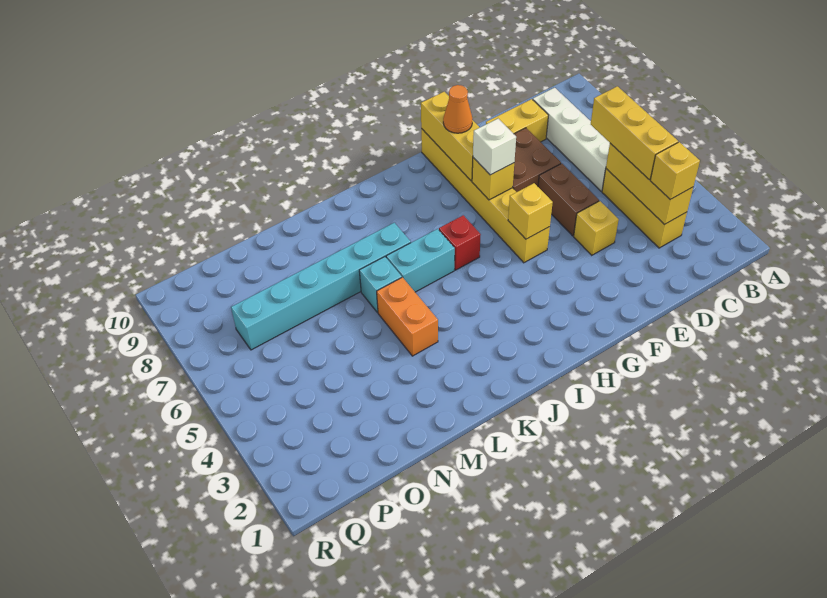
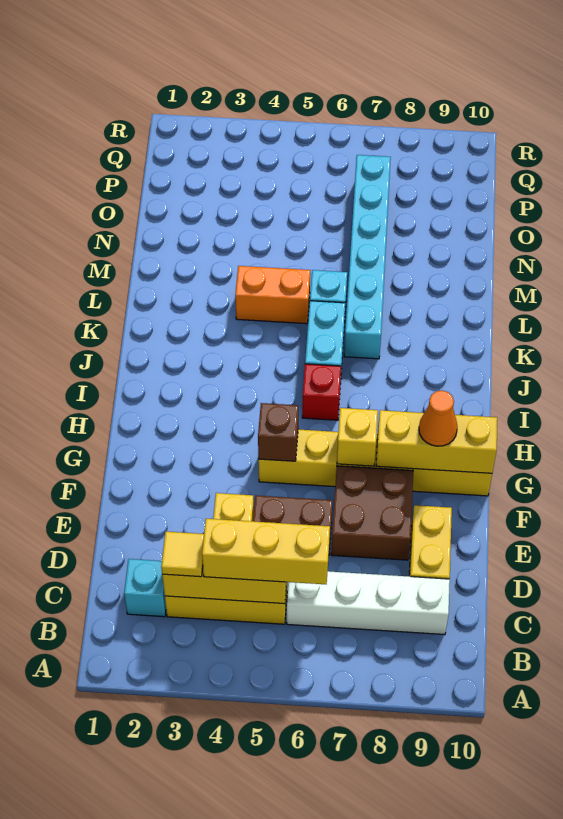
none -> cyan brick C2 level 1
yellow brick C3 level 3 -> yellow tile C3 level 3
yellow brick G5 level 2 -> brown brick G5 level 2
white brick G7 level 3 -> none

